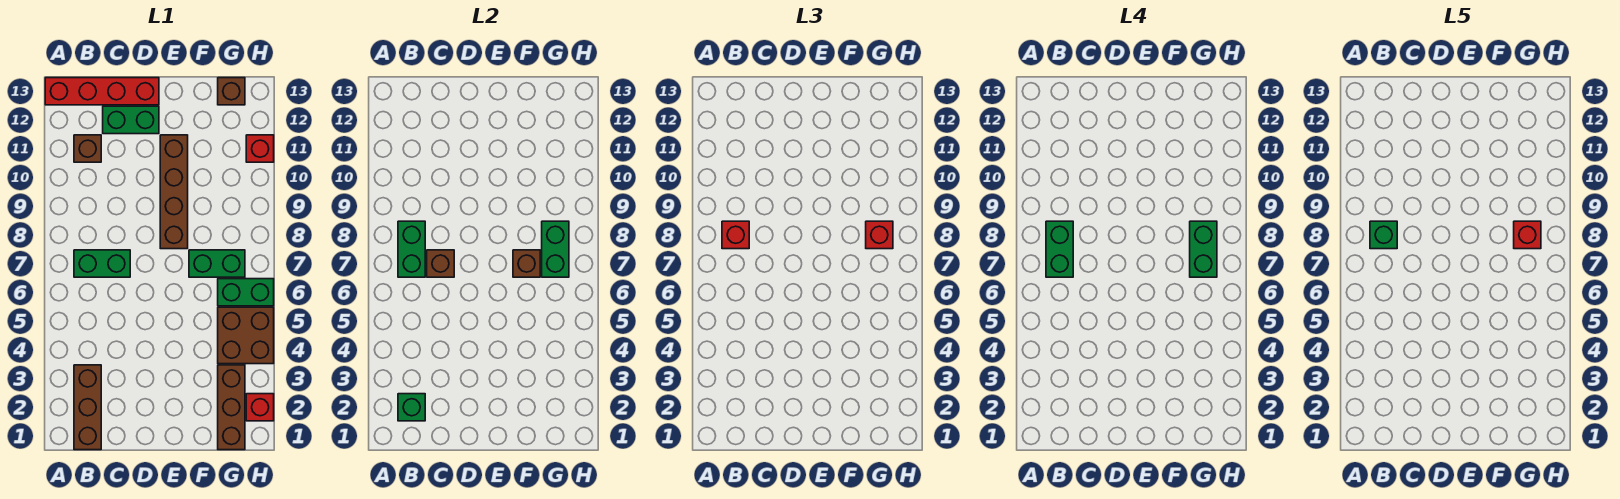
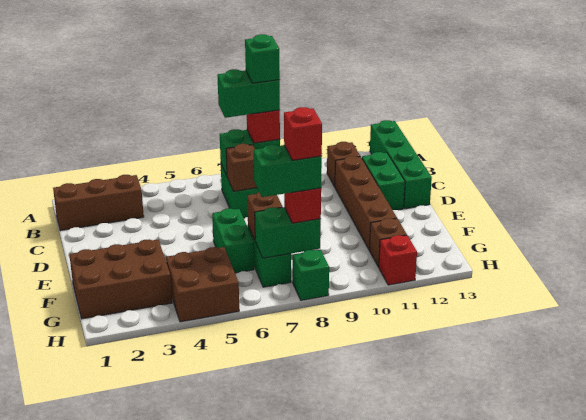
red brick A13:D13 level 1 -> green brick A13:D13 level 1
green brick B2 level 2 -> green brick H8 level 1
brown brick E8:E11 level 1 -> brown brick C11:F11 level 1
brown brick G1:G3 level 1 -> brown brick F1:G3 level 1
green brick G6:H6 level 1 -> green brick E6:F6 level 1
brown brick G13 level 1 -> brown brick G11 level 1
red brick H2 level 1 -> none

